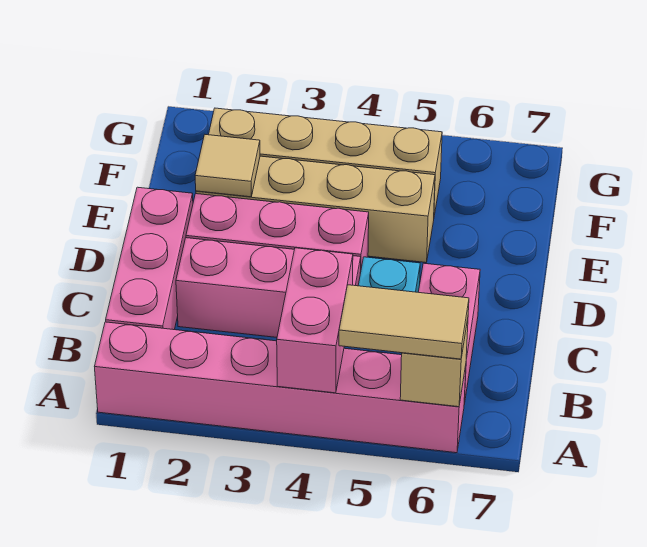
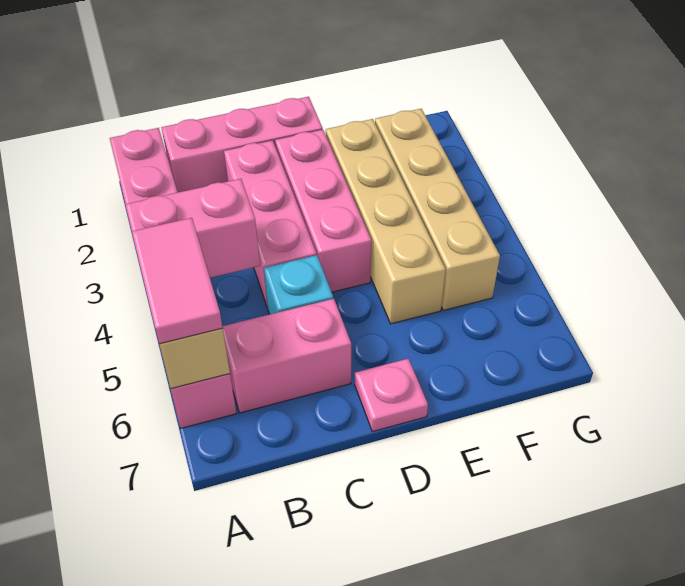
tan tile A5:A6 level 3 -> pink tile A5:A6 level 3
none -> pink plate D7 level 1
tan tile E2 level 2 -> none

